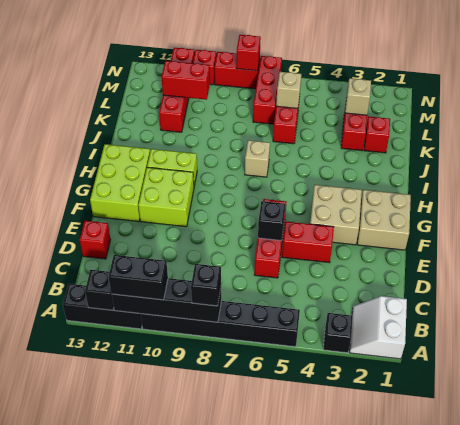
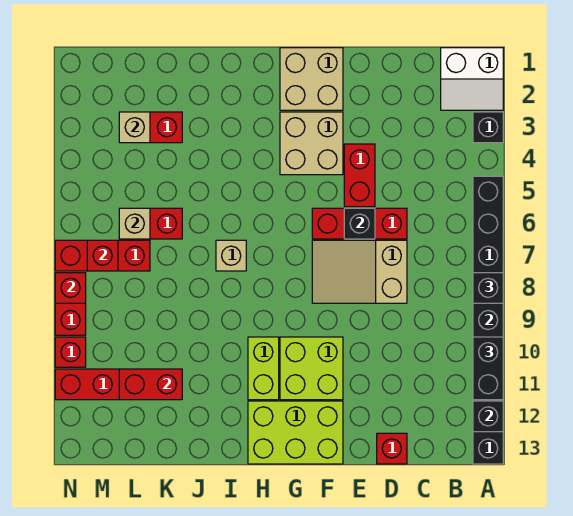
none -> tan slope D7:F8 level 1 top D
red brick K2 level 1 -> red brick M7 level 2
red brick L10:L11 level 2 -> red brick K11:L11 level 2

